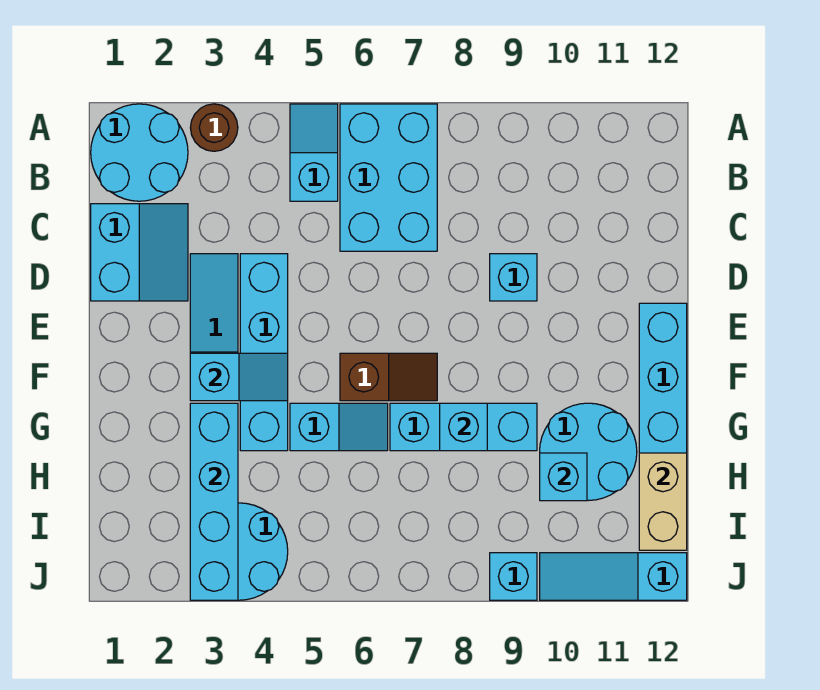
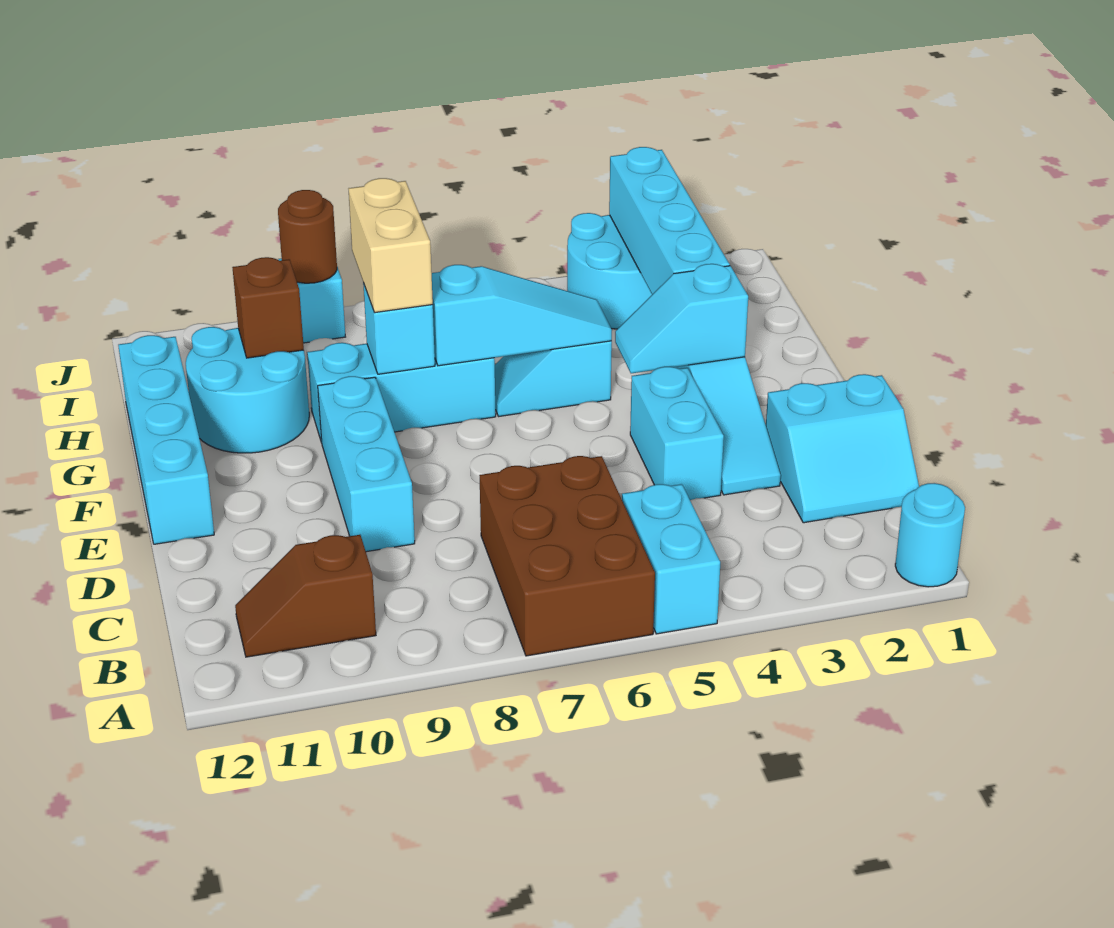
cyan round brick A1:B2 level 1 -> cyan round brick A1 level 1
brown round brick A3 level 1 -> brown round brick J9 level 2
cyan slope A5:B5 level 1 top B -> cyan brick A5:B5 level 1
cyan brick A6:C7 level 1 -> brown brick A6:C7 level 1
cyan slope C1:D2 level 1 top 1 -> cyan slope C1:D2 level 1 top D
cyan brick D4:G4 level 1 -> cyan brick D4:E4 level 1
cyan brick D9 level 1 -> cyan brick D9:F9 level 1
brown slope F6:F7 level 1 top 6 -> brown slope B10:B11 level 1 top 10
cyan brick H10 level 2 -> brown brick H10 level 2
tan brick H12:I12 level 2 -> tan brick G8:H8 level 3
cyan slope J10:J12 level 1 top 12 -> cyan slope G5:G7 level 2 top 7

